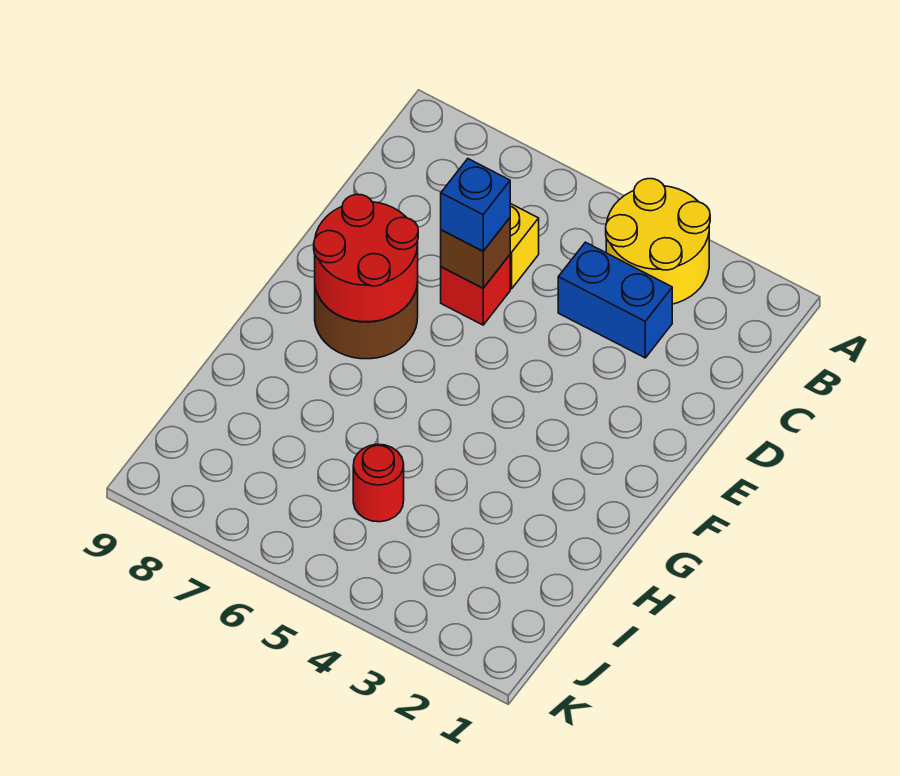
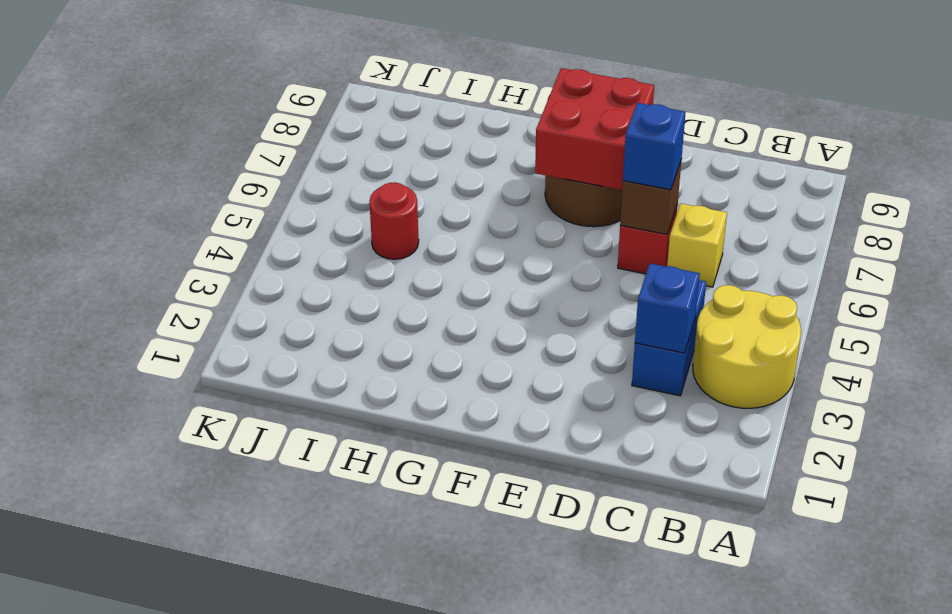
none -> blue brick C3 level 2
red round brick E7:F8 level 2 -> red brick E7:F8 level 2

